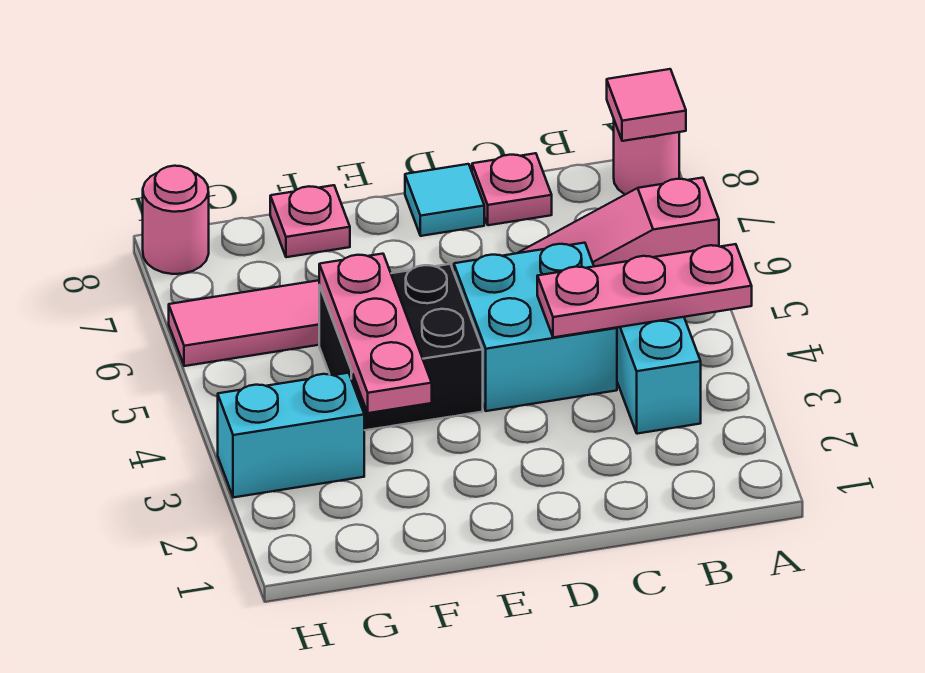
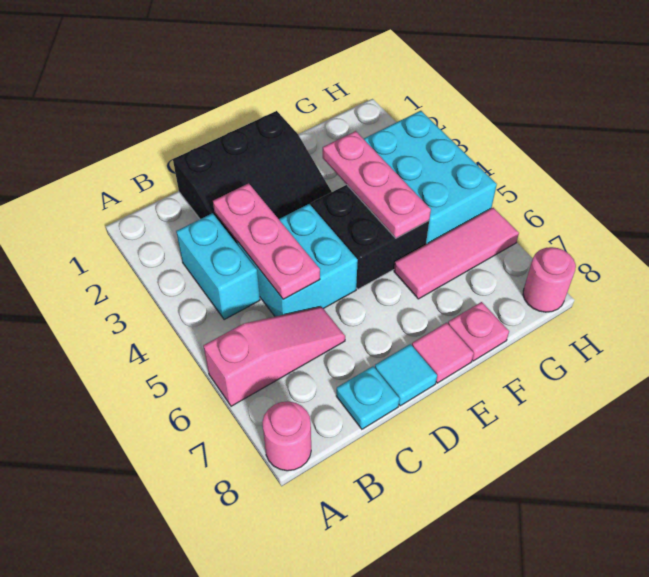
pink plate A4:C4 level 2 -> pink plate C3:C5 level 2
pink tile A8 level 2 -> pink tile E8 level 1
none -> black slope C1:E3 level 1 top 1
pink plate C8 level 1 -> cyan plate C8 level 1
cyan brick G3:H3 level 1 -> cyan brick G3:H5 level 1

